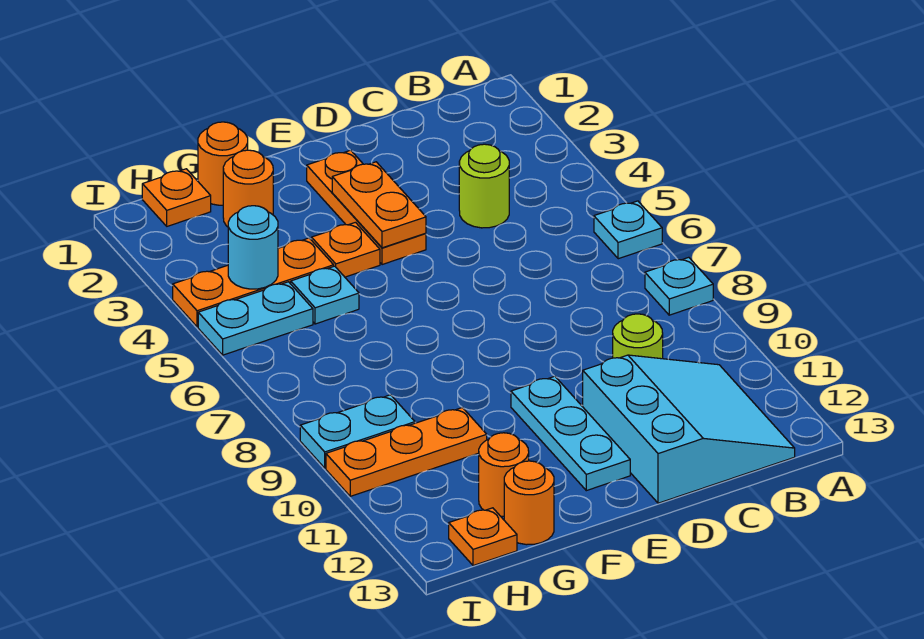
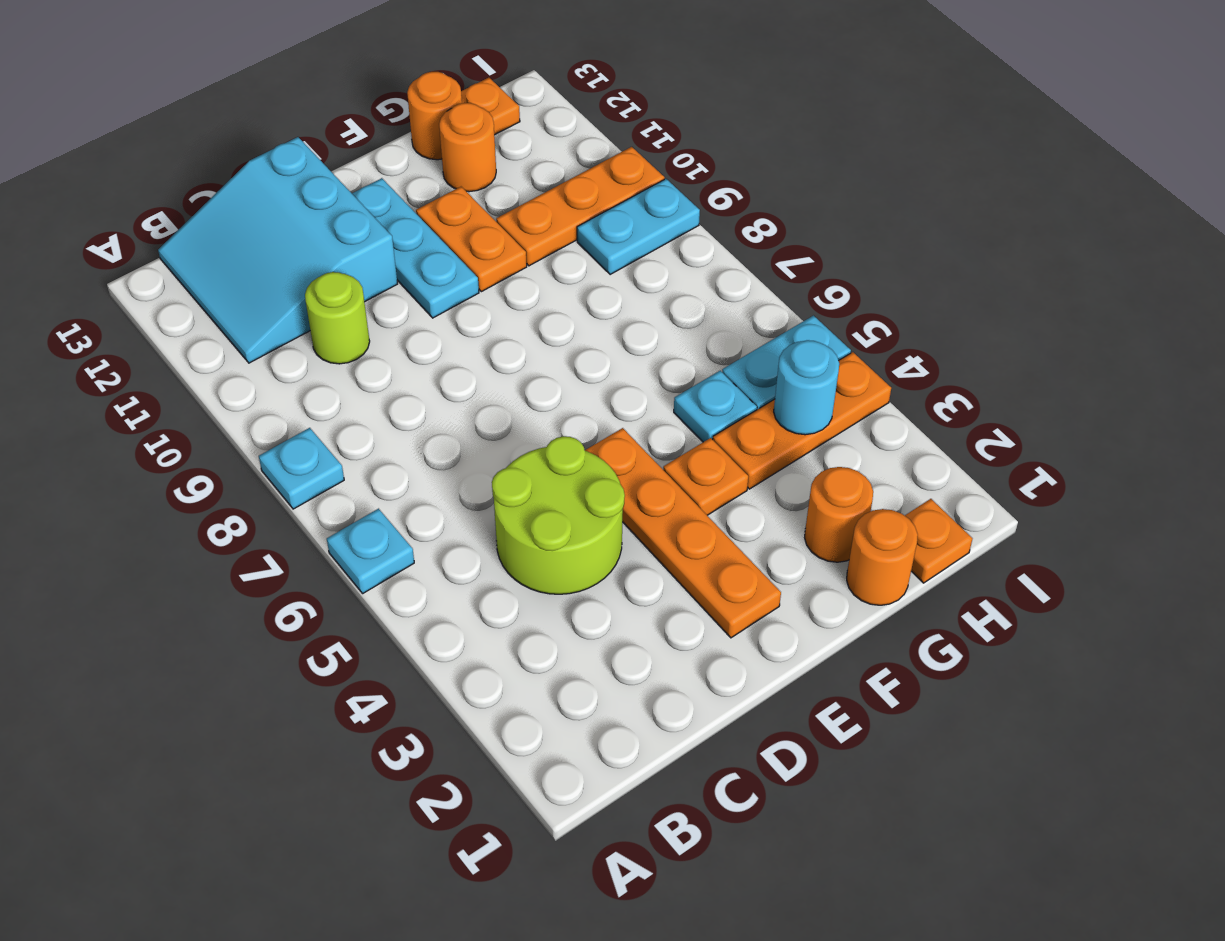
lime round brick C4 level 1 -> lime round brick C4:D5 level 1
orange plate E2:E4 level 1 -> orange plate E2:E5 level 1
orange plate E3:E4 level 2 -> orange plate F10:F11 level 1

